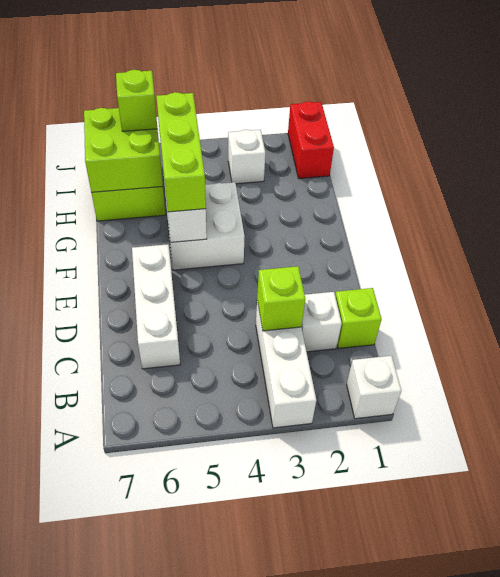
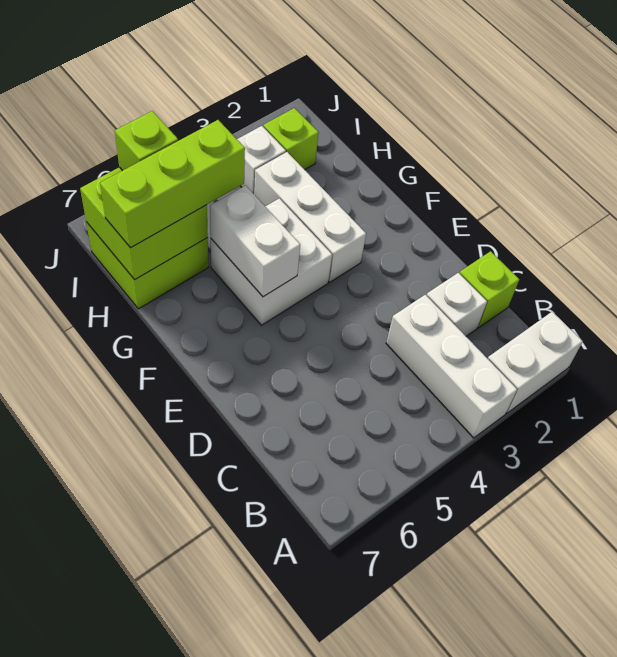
white brick A1 level 1 -> white brick A1:A2 level 1
lime brick C3 level 2 -> lime brick I2 level 1
white brick C6:E6 level 1 -> white brick F3:H3 level 1
lime brick F5:H5 level 3 -> lime brick H5:H7 level 3
red brick I1:J1 level 1 -> none

